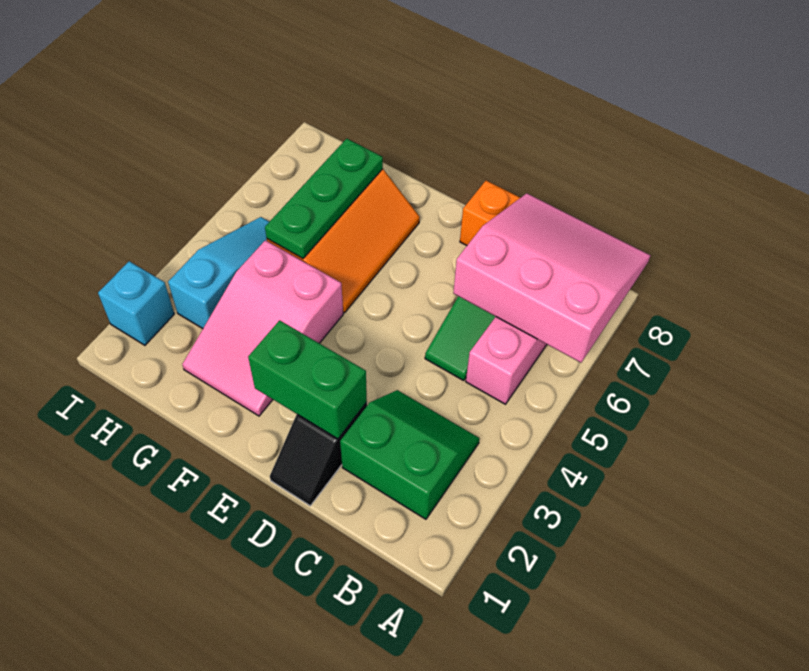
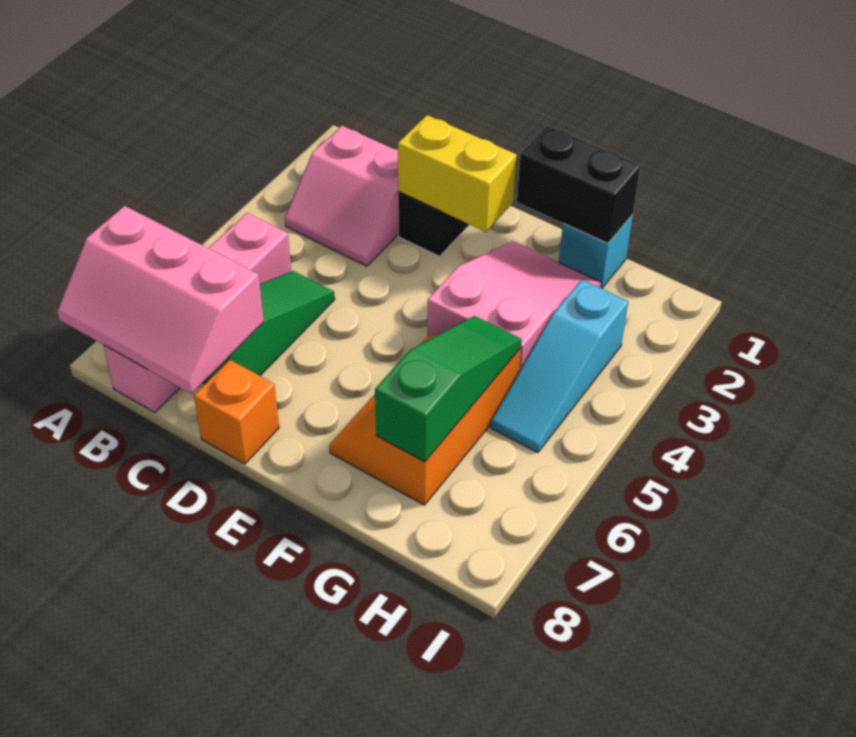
pink slope A6:C8 level 2 top 6 -> pink slope A7:C8 level 2 top 7
green slope B2:C3 level 1 top 2 -> pink slope B2:C3 level 1 top 2
green brick D2:E2 level 2 -> yellow brick D2:E2 level 2
none -> black brick F1:G1 level 2
green plate G5:G7 level 2 -> green slope G5:G7 level 2 top 7
cyan brick I2 level 1 -> cyan brick G1 level 1

